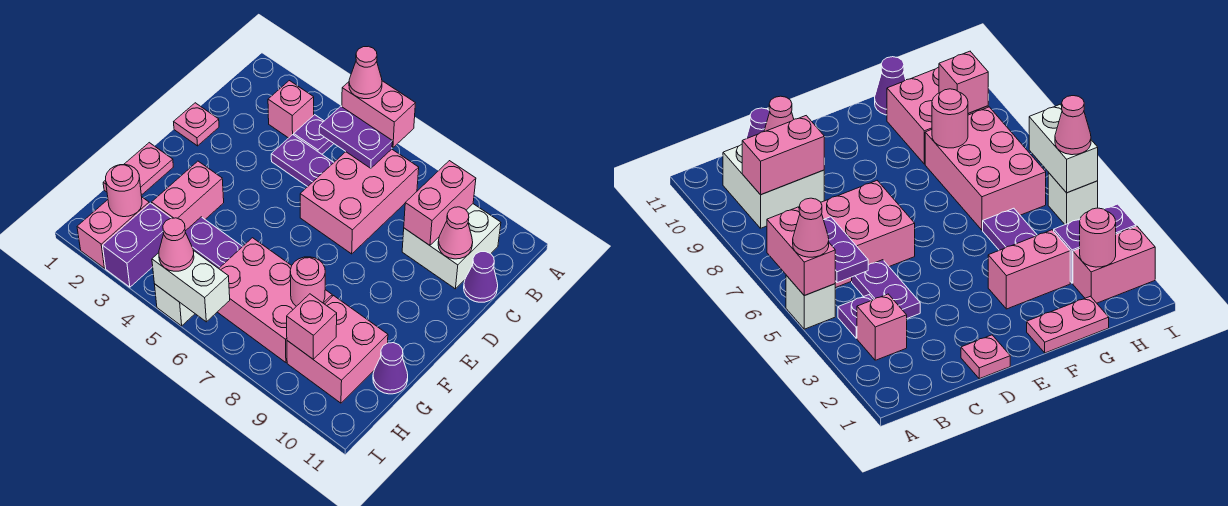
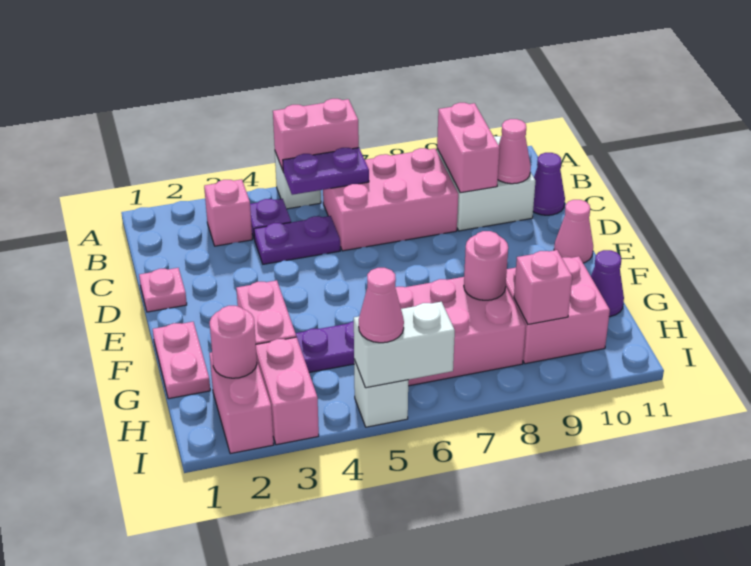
pink cone A5 level 3 -> pink cone E11 level 1
pink brick B6:D7 level 1 -> pink brick B6:C8 level 1
purple brick H3:I3 level 1 -> pink brick H3:I3 level 1

